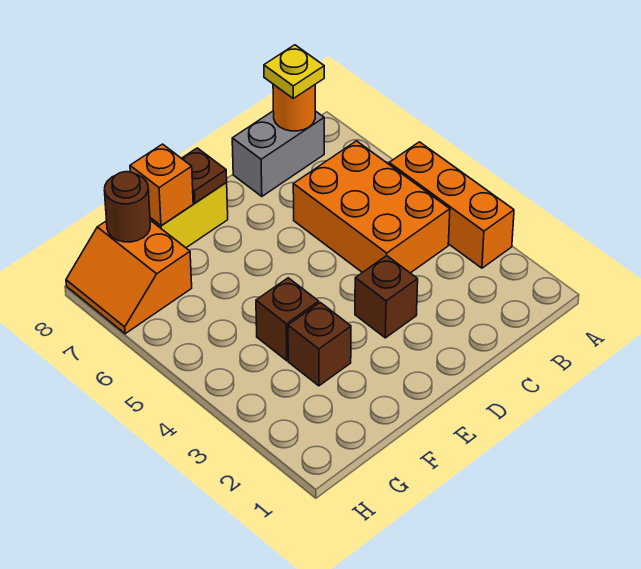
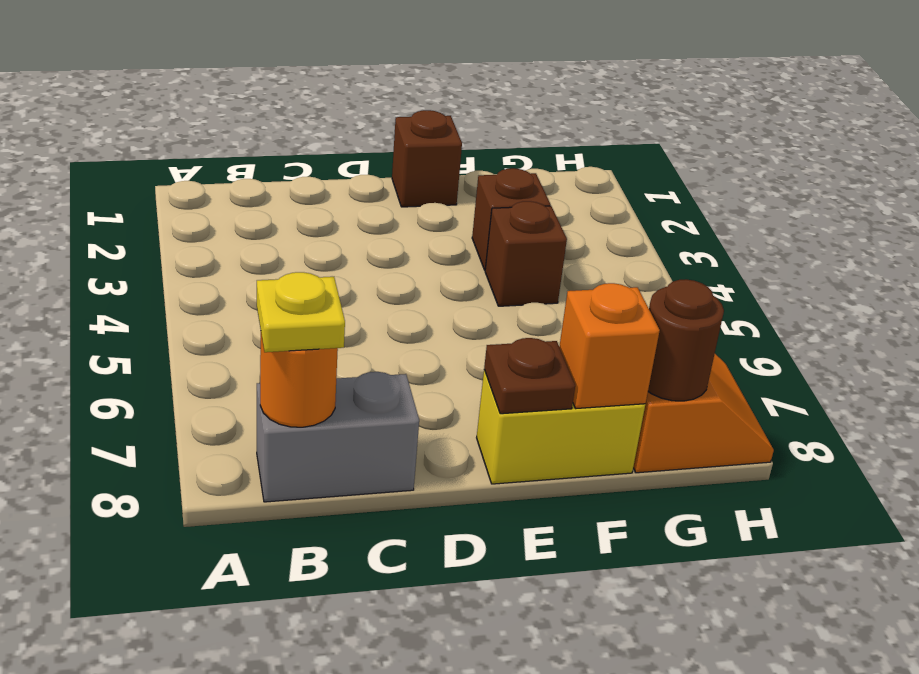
orange brick A3:A5 level 1 -> none
orange brick B4:C6 level 1 -> none
brown brick D3 level 1 -> brown brick E1 level 1

